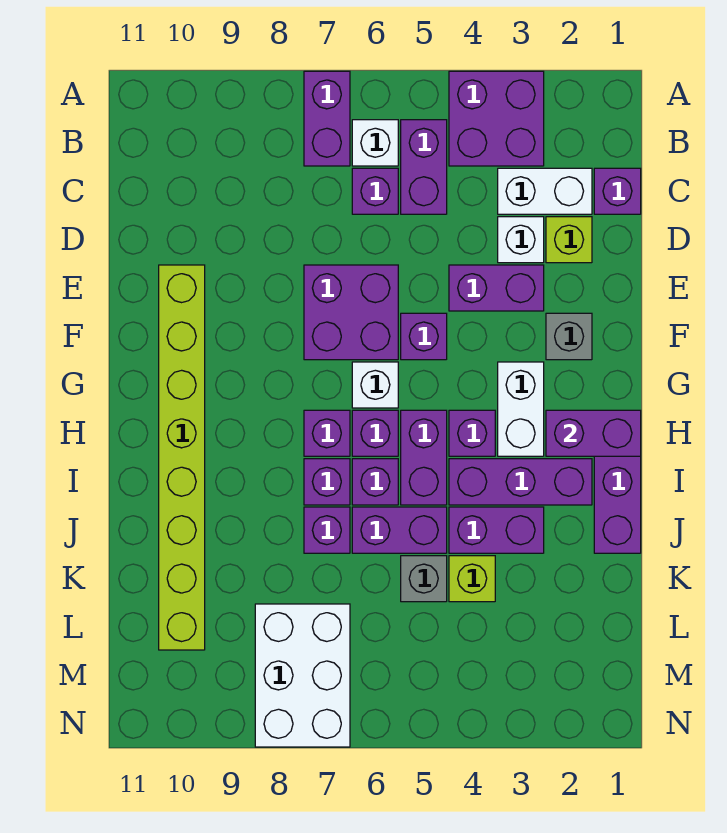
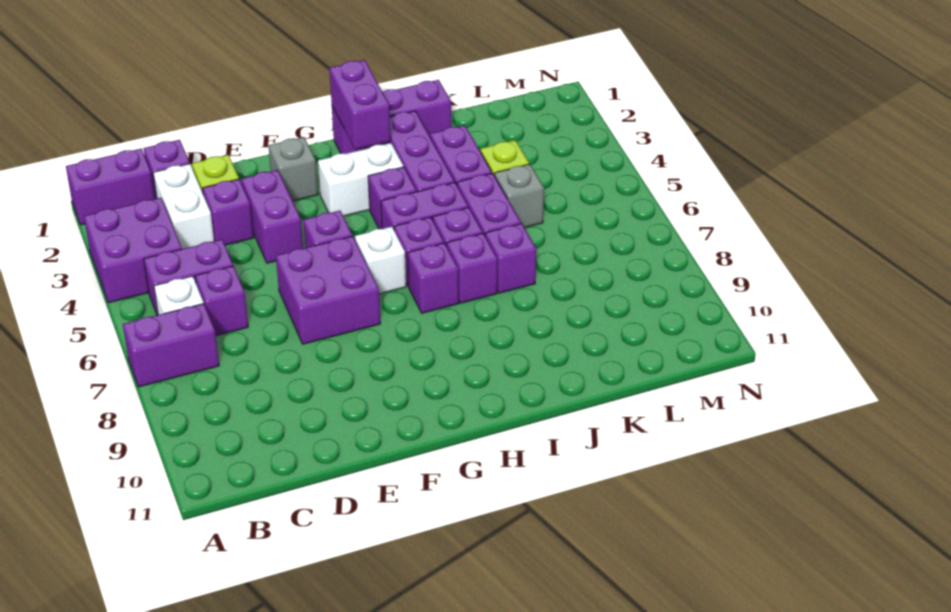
none -> purple brick A1:B1 level 1
white brick D3 level 1 -> purple brick D3 level 1
lime brick E10:L10 level 1 -> none
white brick L7:N8 level 1 -> none

